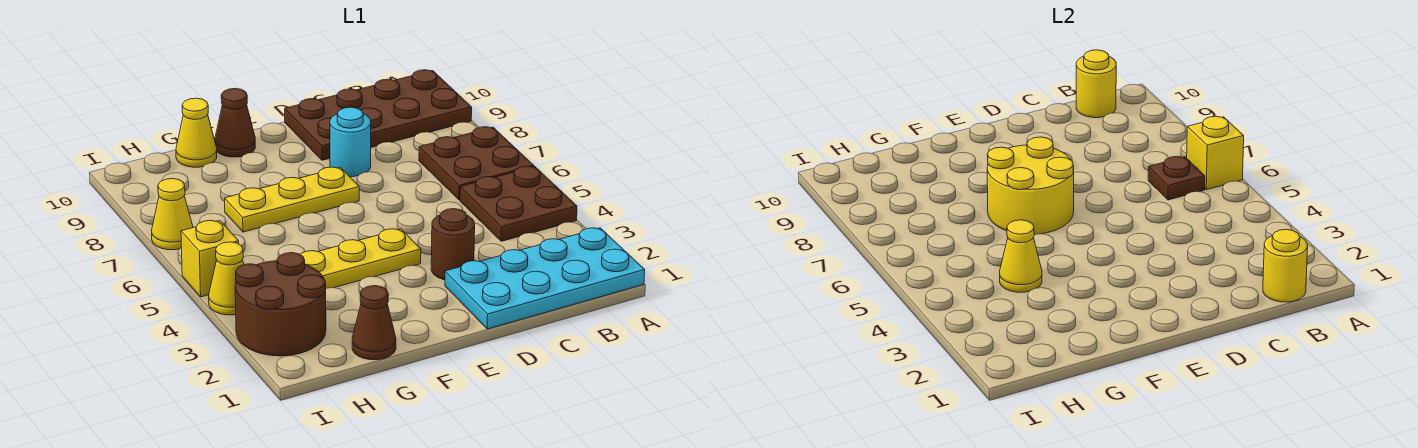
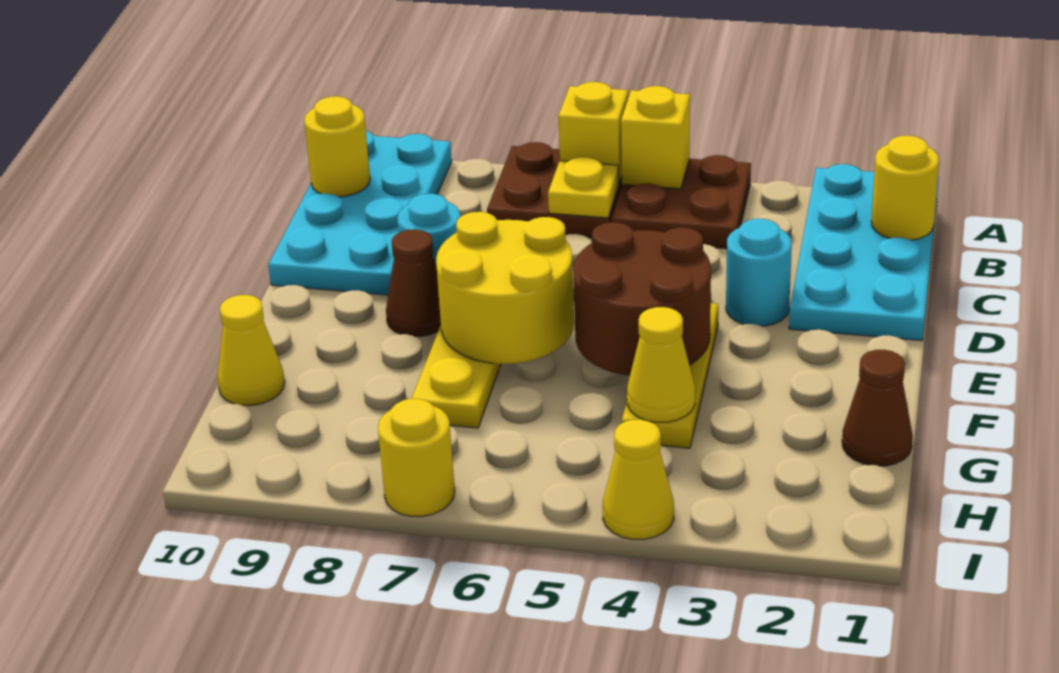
brown plate A9:D10 level 1 -> cyan plate A9:D10 level 1
brown plate B6 level 2 -> yellow plate B6 level 2
brown round brick D3 level 1 -> cyan round brick D3 level 1
brown cone F10 level 1 -> brown cone E8 level 1
brown round brick H2:I3 level 1 -> brown round brick E4:F5 level 2
yellow brick I5 level 1 -> yellow brick A5 level 2
yellow cone I7 level 1 -> yellow round brick I7 level 1

